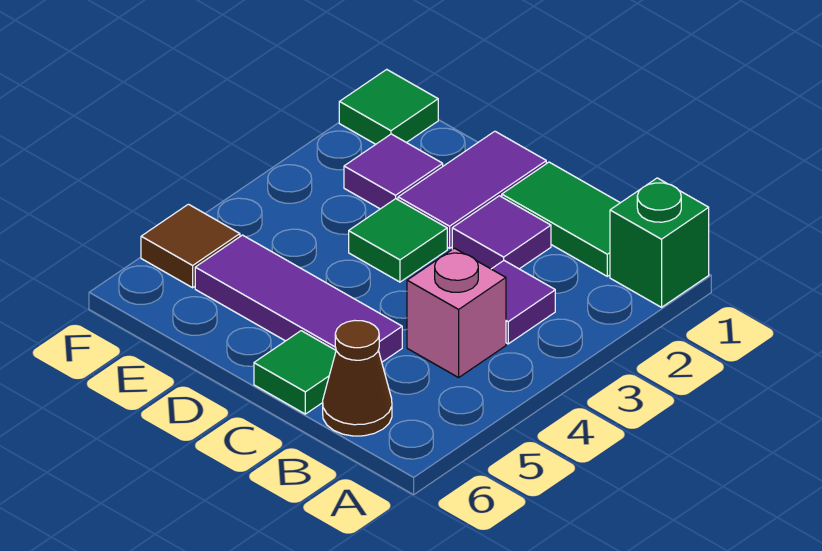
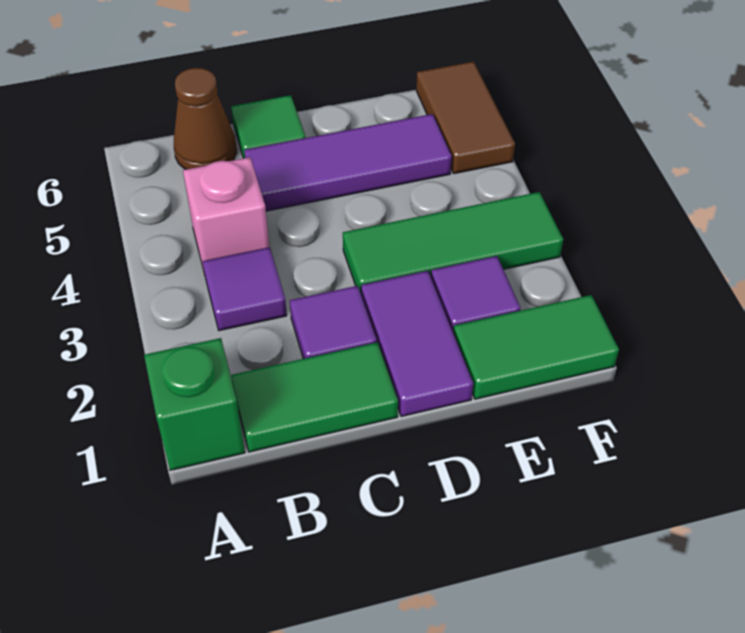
green tile D3 level 1 -> green tile D3:F3 level 1
green tile F1 level 1 -> green tile E1:F1 level 1
brown tile F5 level 1 -> brown tile F5:F6 level 1

